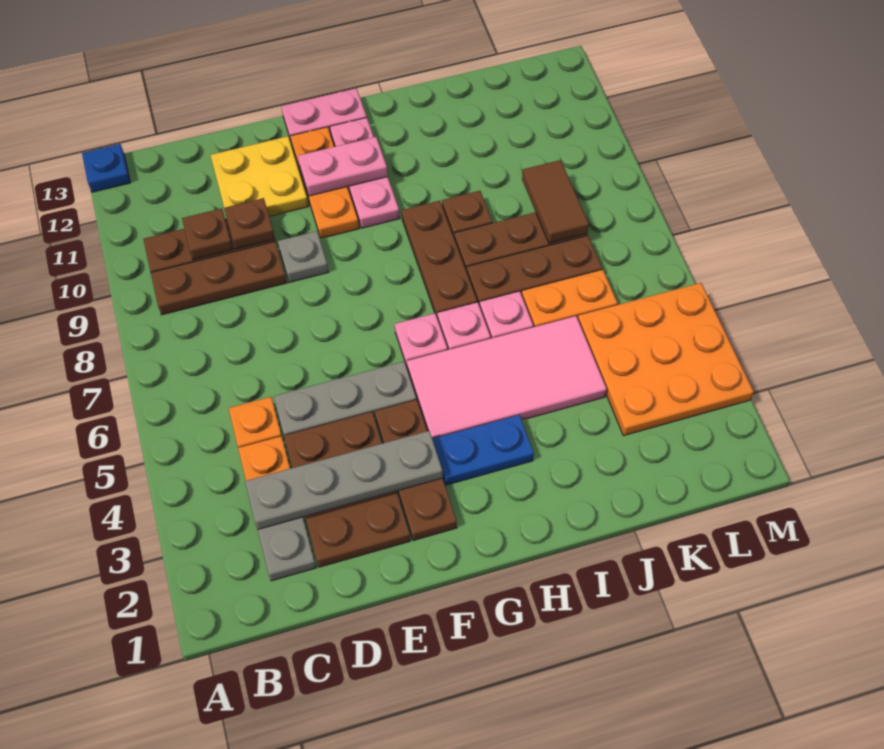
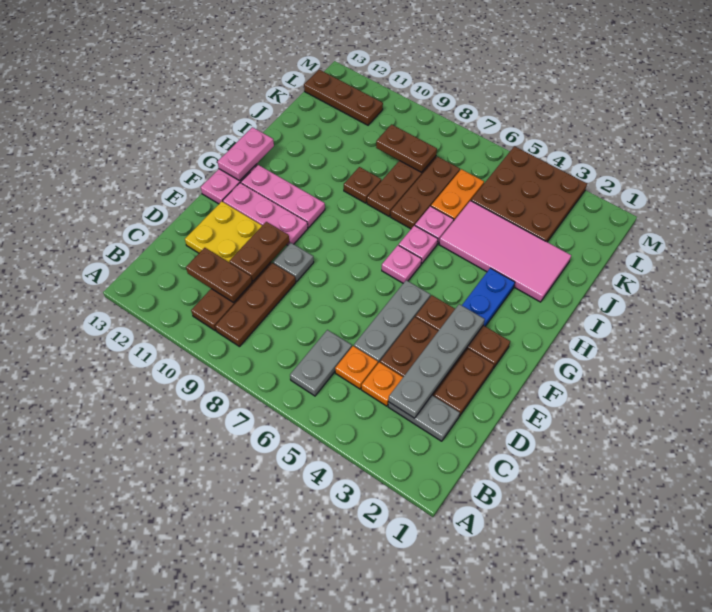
blue plate A13 level 1 -> none
none -> grey plate B6:C6 level 1
brown plate C10 level 2 -> brown plate C10:C11 level 2
brown plate D10 level 2 -> brown plate D10:E10 level 2
orange plate F10:F12 level 1 -> pink plate F10:F12 level 1
pink plate F11:G11 level 2 -> pink plate G13:H13 level 2
pink tile G4:J5 level 1 -> pink tile I2:J5 level 1
brown plate H7:H9 level 1 -> brown plate L11:L13 level 1
orange plate K3:M5 level 1 -> brown plate K3:M5 level 1
brown tile K8:K9 level 2 -> brown plate K8:K9 level 2

